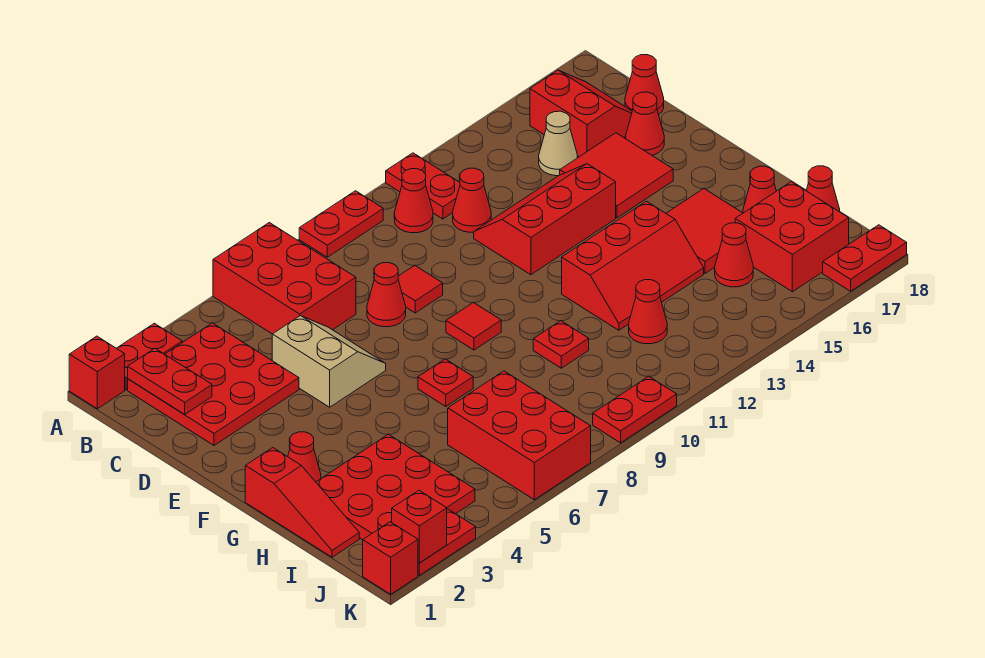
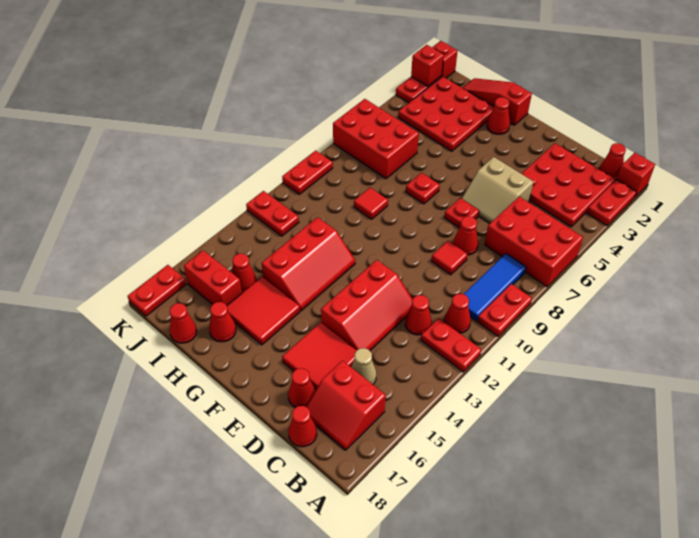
red plate B2:C2 level 2 -> red plate J12:K12 level 1
none -> blue tile B8:B10 level 1
red tile F9 level 1 -> red tile H9 level 1
red slope G12:H14 level 1 top G -> red slope G12:H14 level 1 top H
red plate H10 level 1 -> red plate E7 level 1
red cone I12 level 1 -> red cone B1 level 1
red brick I16:J17 level 1 -> red brick I16:J16 level 1

